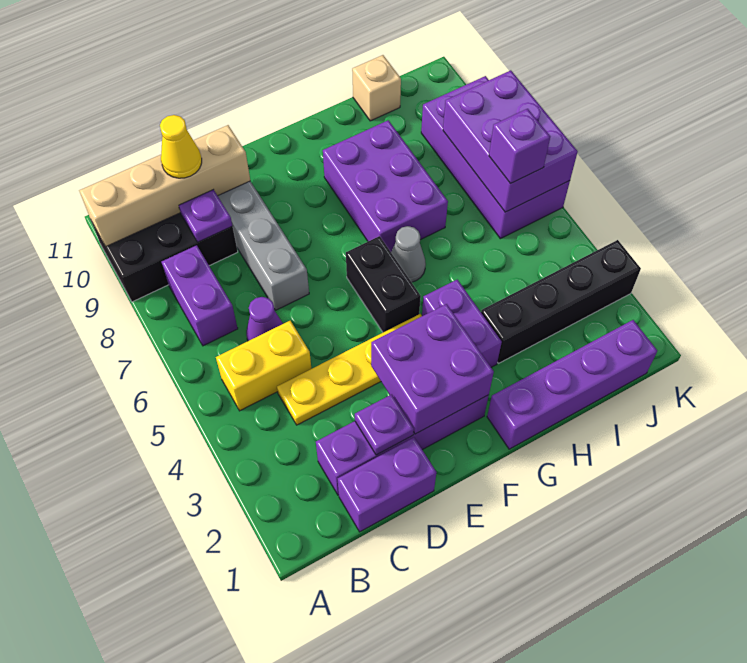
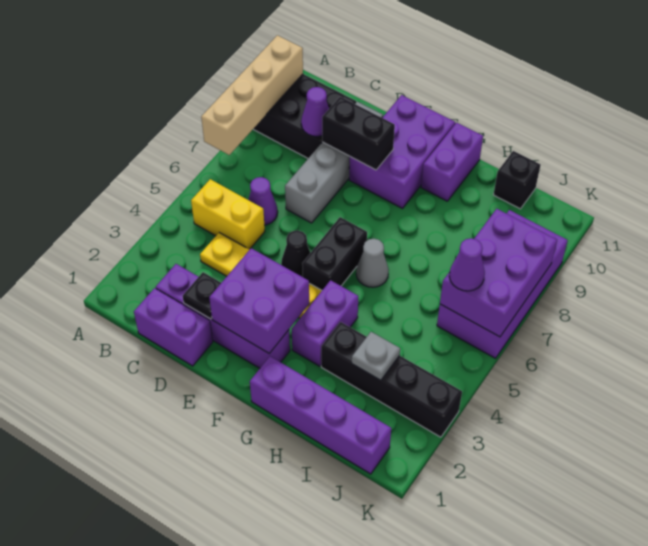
tan brick A10:D10 level 2 -> tan brick A7:A10 level 2
purple brick B7:B8 level 1 -> purple brick G10:G11 level 1
purple plate C9 level 2 -> purple cone C9 level 2
yellow cone C10 level 3 -> none
purple plate D2 level 2 -> black plate D2 level 2
none -> black brick D9:E9 level 2
none -> black cone E5 level 1
purple brick G7:H9 level 1 -> purple brick E9:F11 level 1
none -> grey plate I3 level 2
tan brick I11 level 1 -> black brick I11 level 1
purple brick J6 level 3 -> purple cone J6 level 3

